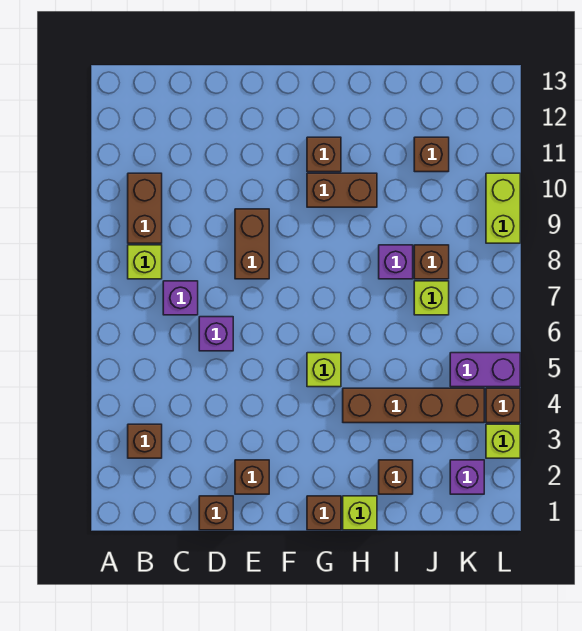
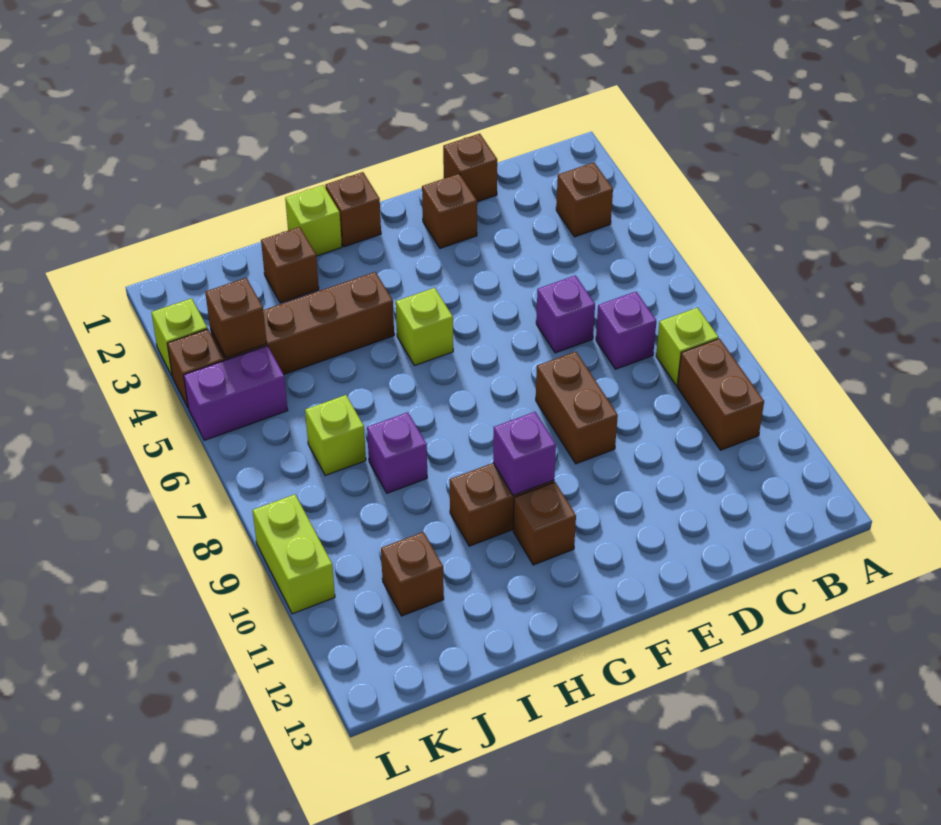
brown brick J8 level 1 -> brown brick K4 level 2
purple brick K2 level 1 -> purple brick G10 level 2

